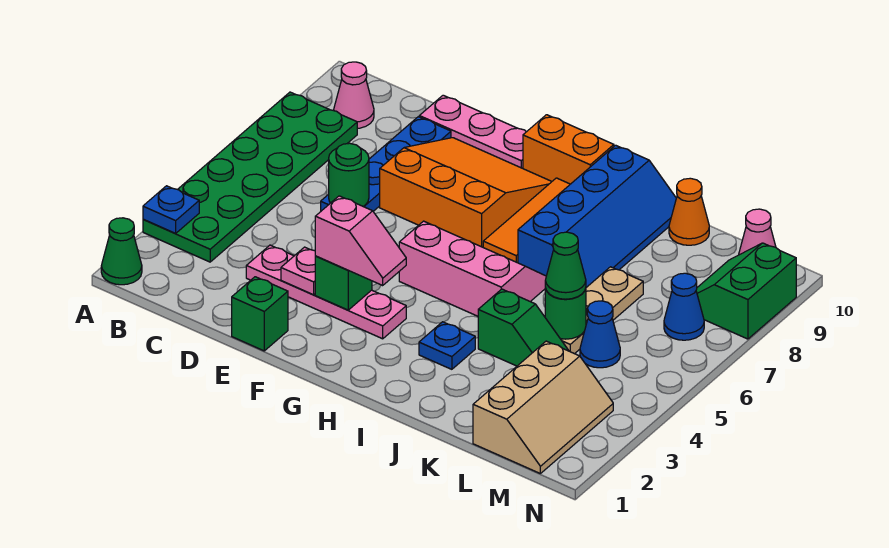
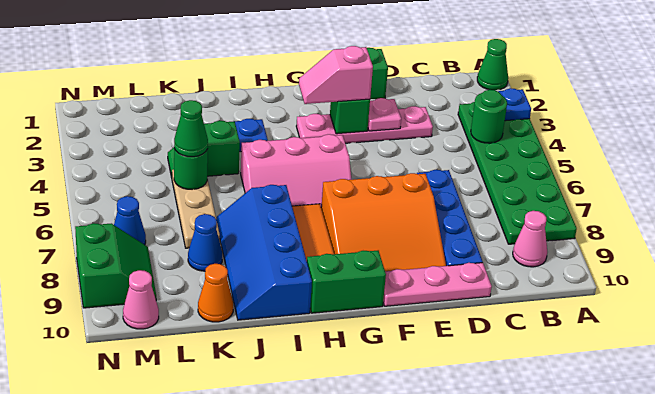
green round brick D6 level 2 -> green round brick B4 level 2
orange brick G10:H10 level 1 -> green brick G10:H10 level 1
tan slope L1:M3 level 1 top L -> none
blue cone L5 level 1 -> blue cone K8 level 1

